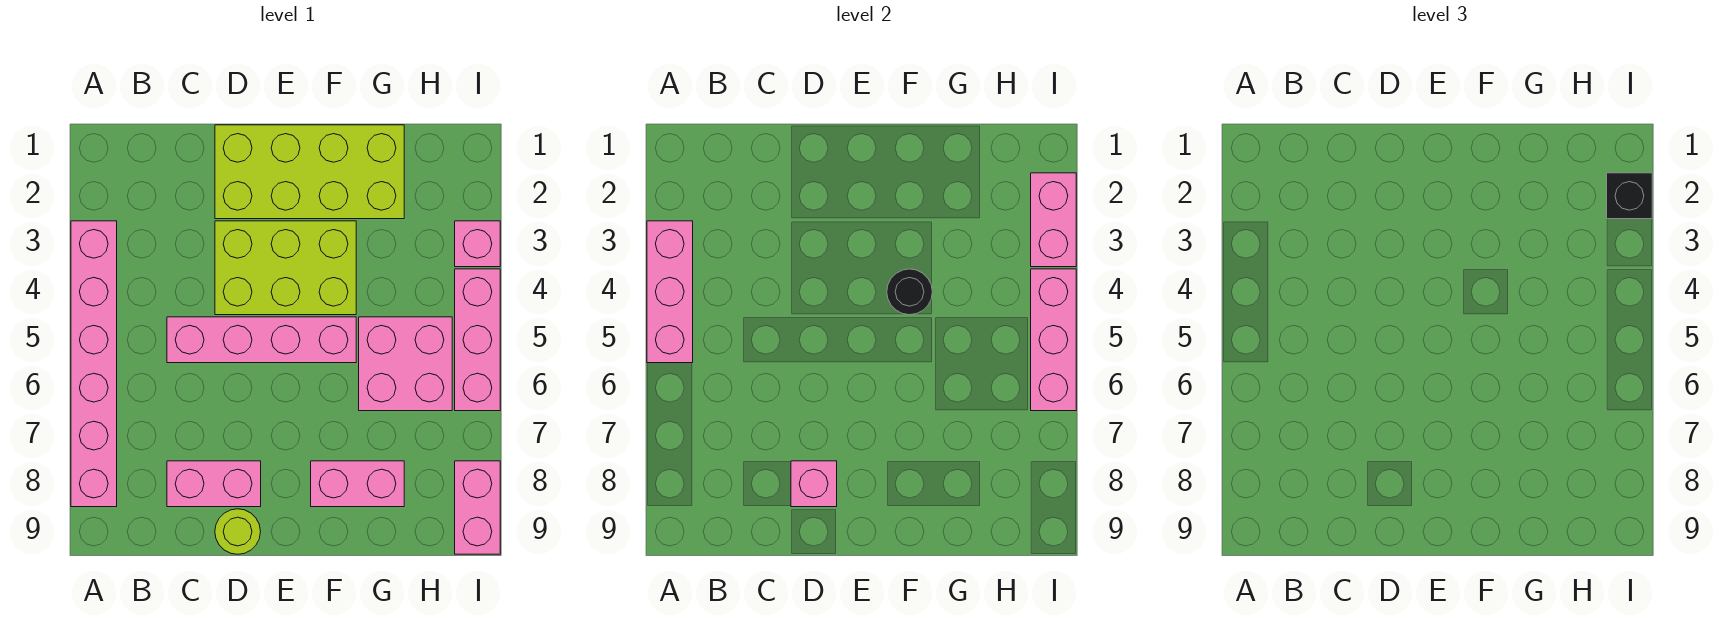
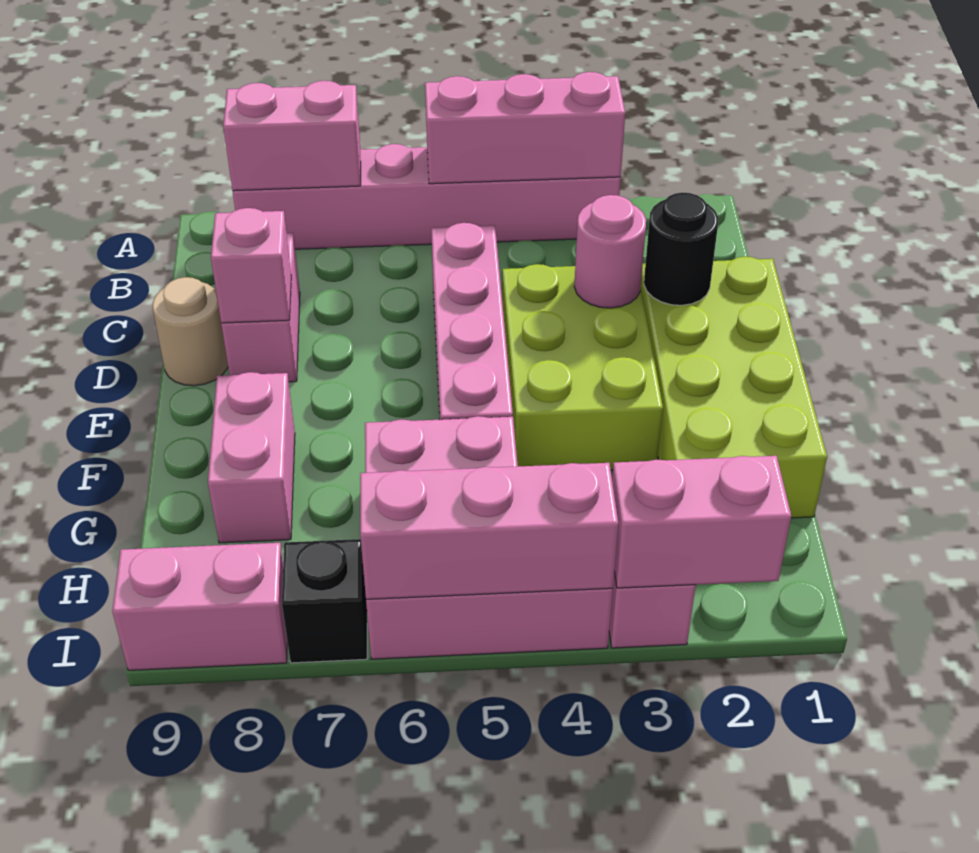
none -> pink brick A7:A8 level 2
none -> pink round brick D3 level 2
lime round brick D9 level 1 -> tan round brick D9 level 1
black round brick F4 level 2 -> black round brick D2 level 2
black brick I2 level 3 -> black brick I7 level 1

